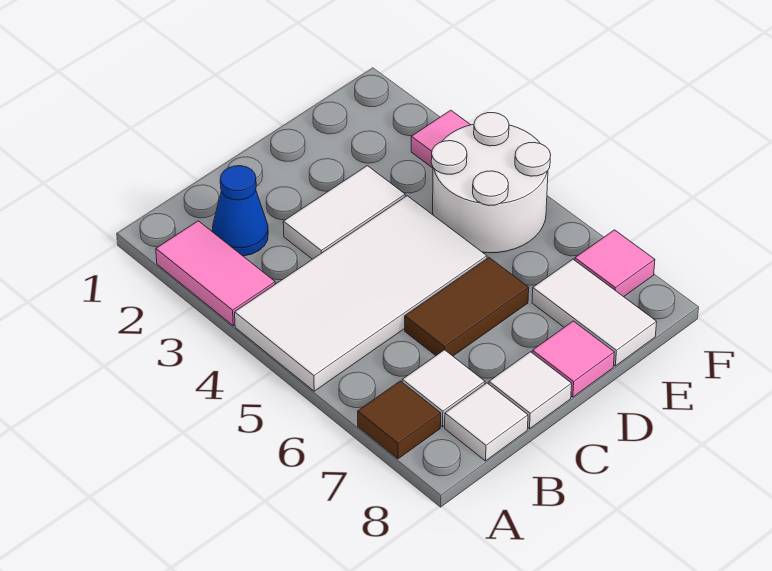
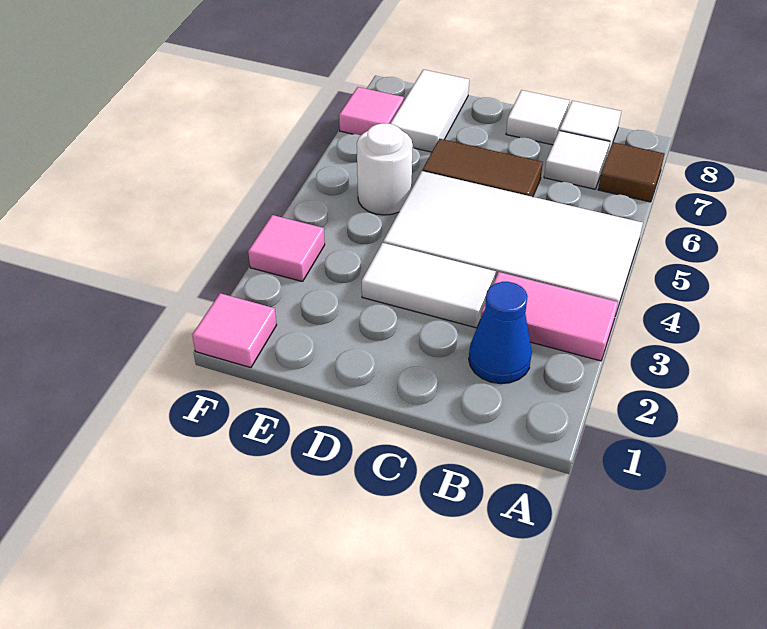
pink tile A2:A3 level 1 -> pink tile A3:B3 level 1
pink tile D8 level 1 -> pink tile F1 level 1
white round brick E4:F5 level 1 -> white round brick E5 level 1

